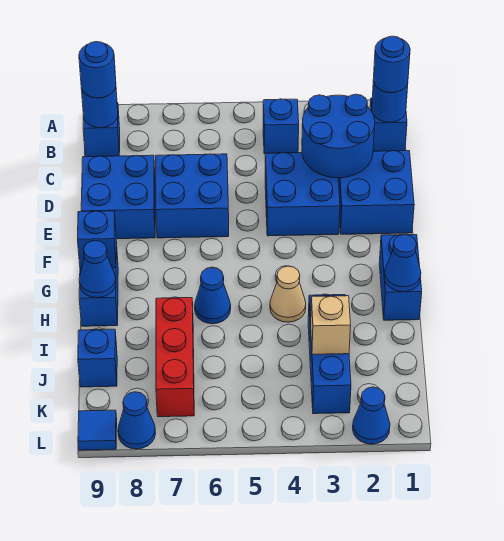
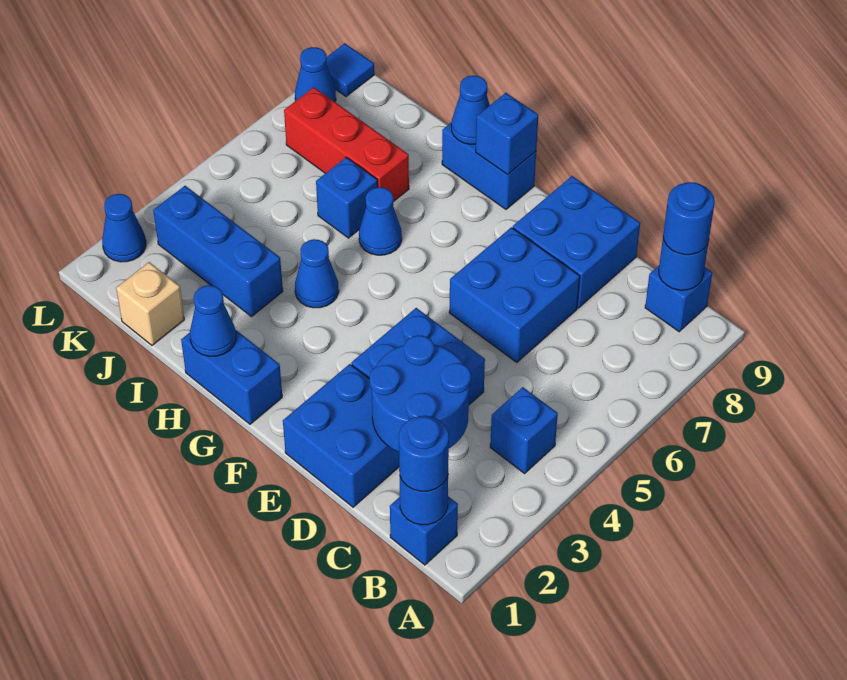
tan cone H4 level 1 -> blue cone H4 level 1
tan brick J3 level 2 -> tan brick J1 level 1
blue brick J9 level 1 -> blue brick I6 level 1

